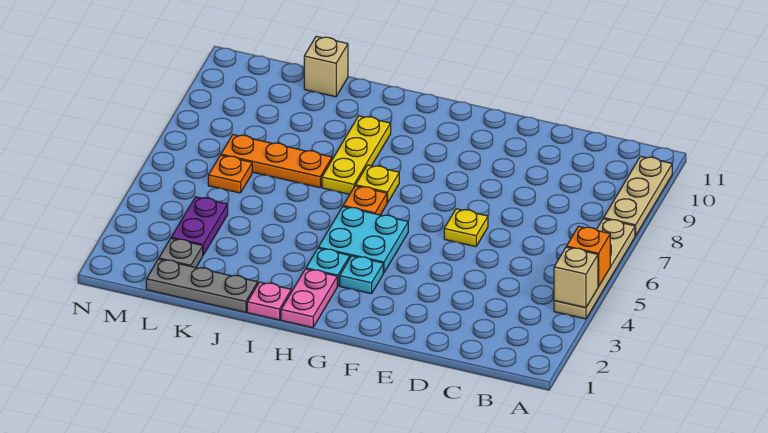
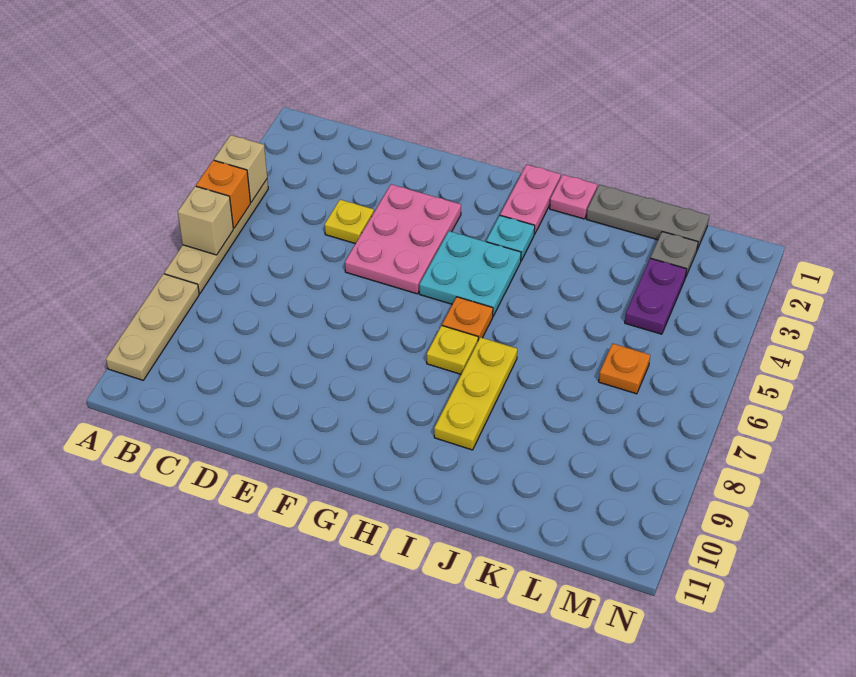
none -> pink plate E3:F5 level 1
yellow plate E6 level 1 -> yellow plate D4 level 1
cyan plate G3 level 1 -> none
orange plate J7:L7 level 1 -> none
tan brick K11 level 1 -> tan brick A6 level 2

